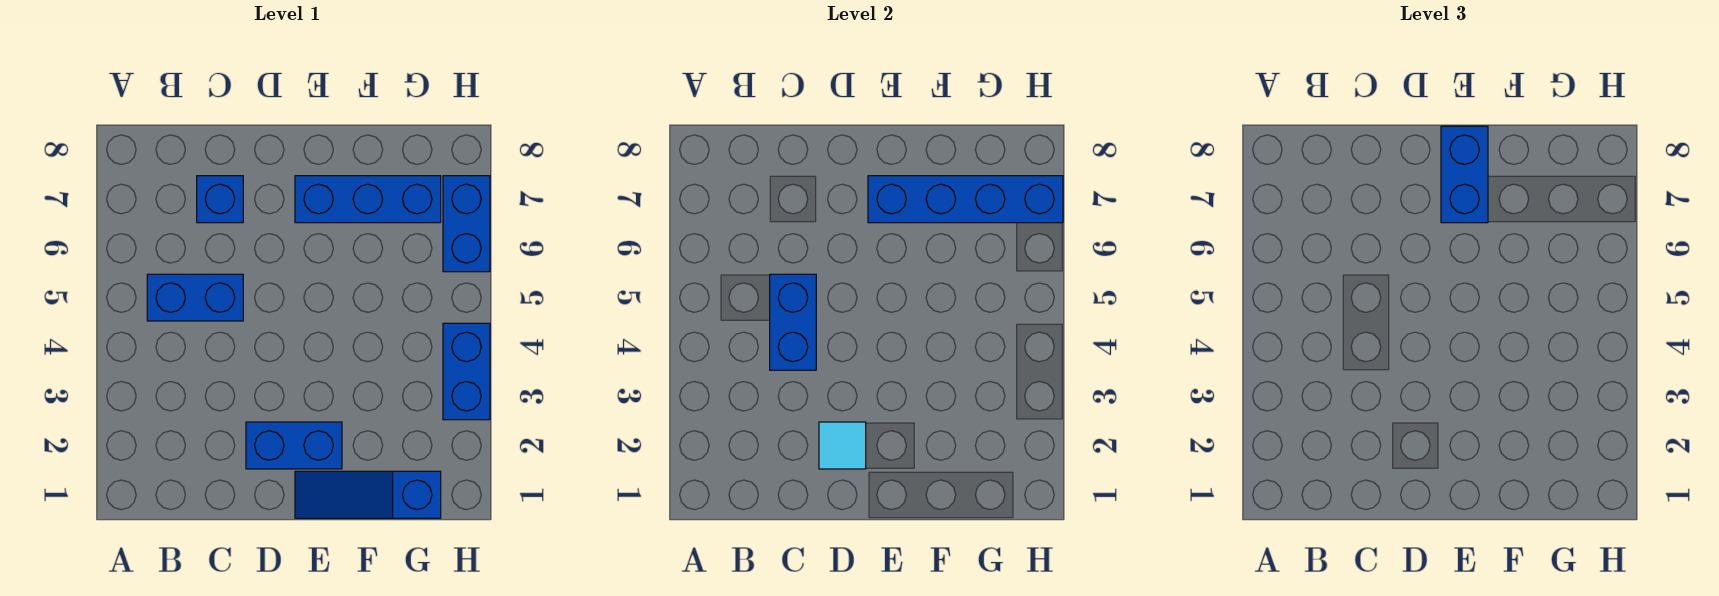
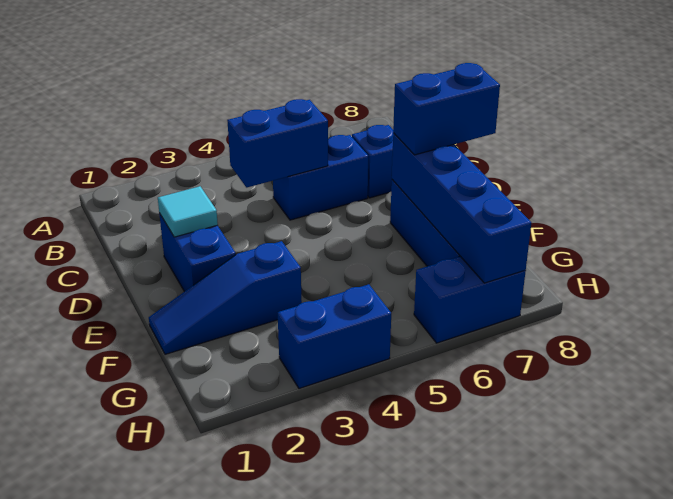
blue brick B5:C5 level 1 -> blue brick C5:C6 level 1
blue slope E1:G1 level 1 top G -> blue slope F1:F3 level 1 top 3

